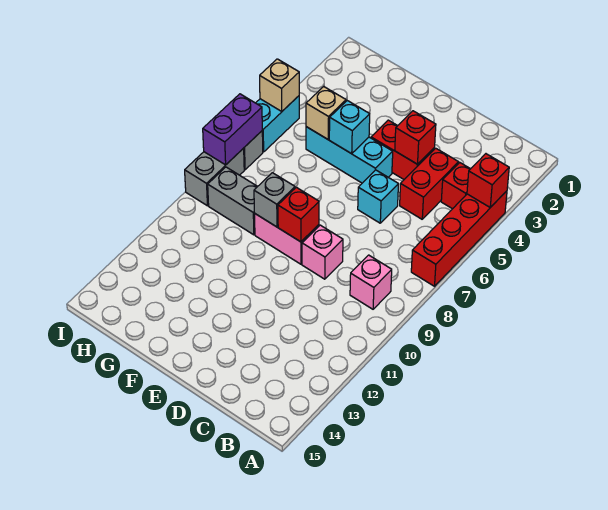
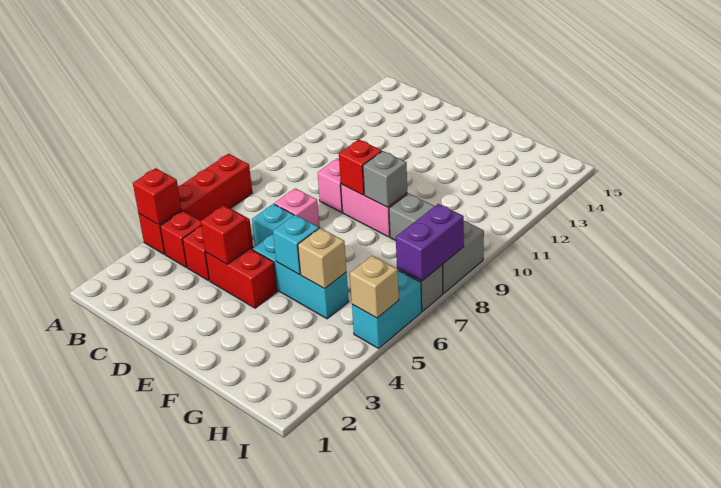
pink brick B9 level 1 -> pink brick D7 level 1

